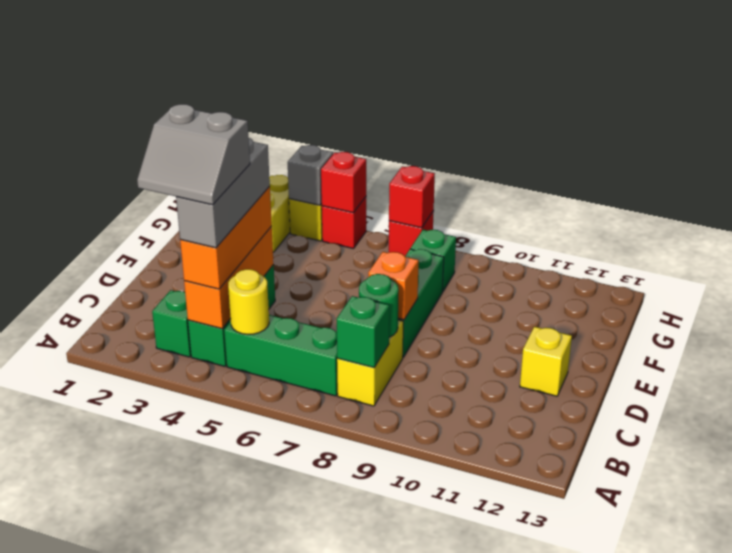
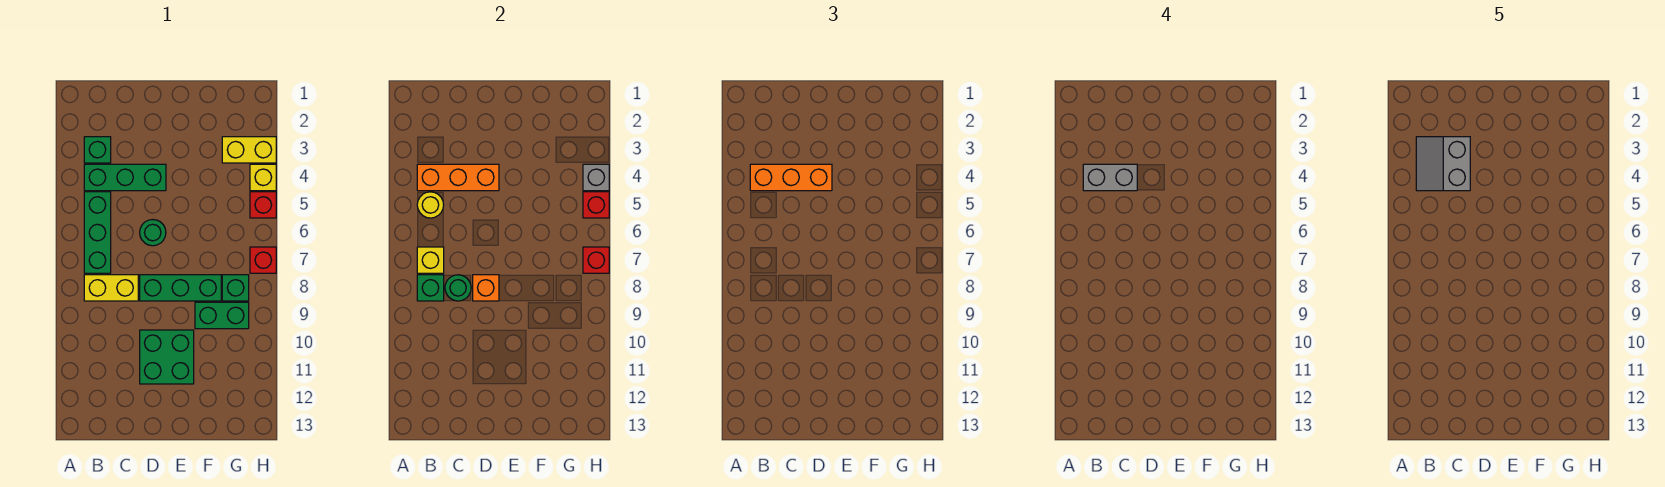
grey brick B4:D4 level 4 -> grey brick B4:C4 level 4
none -> green round brick D6 level 1
none -> green brick D10:E11 level 1
yellow brick D12 level 1 -> yellow brick B7 level 2
none -> green brick F9:G9 level 1

